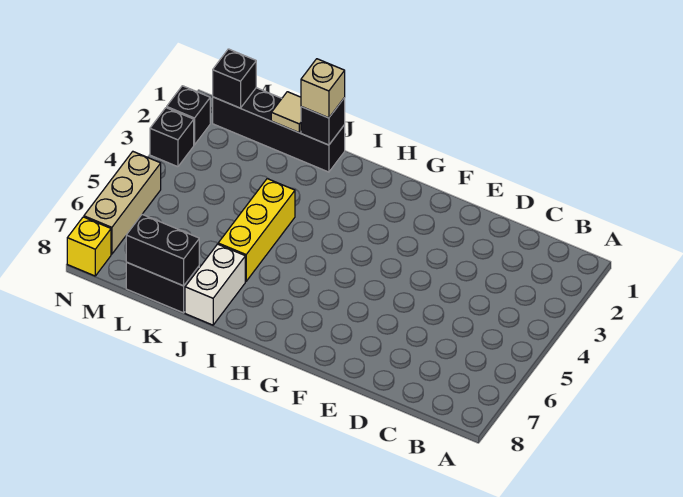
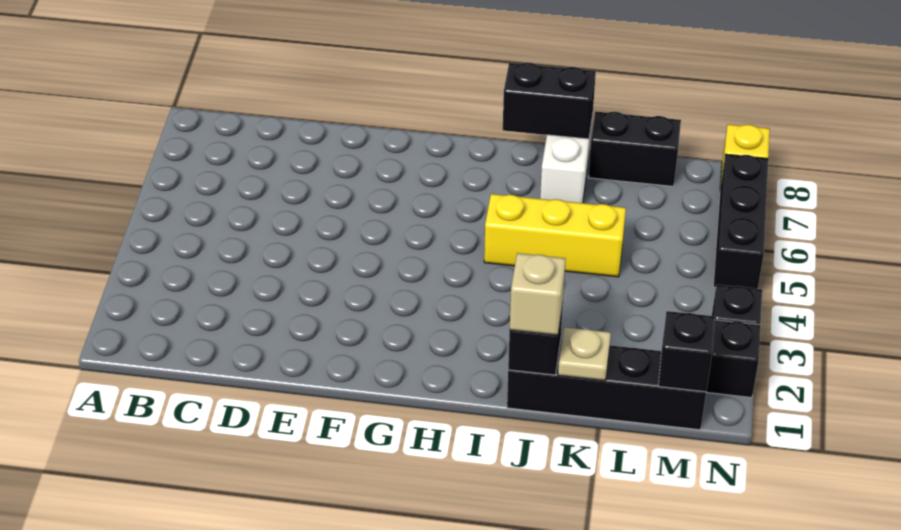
yellow brick J4:J6 level 1 -> yellow brick I5:K5 level 1
tan tile K1 level 2 -> tan plate K1 level 2
black brick K8:L8 level 2 -> black brick I8:J8 level 2
tan brick N5:N7 level 1 -> black brick N5:N7 level 1

